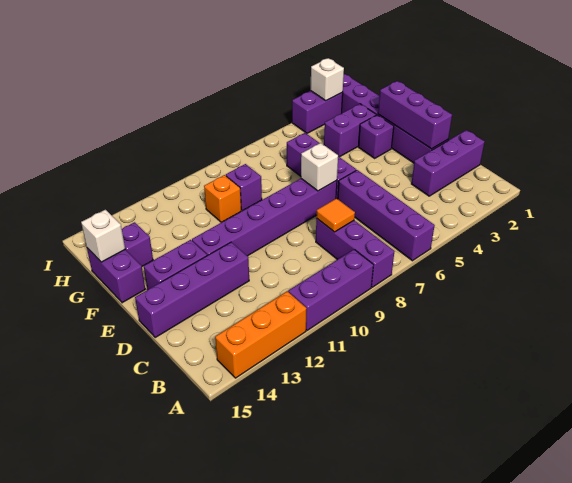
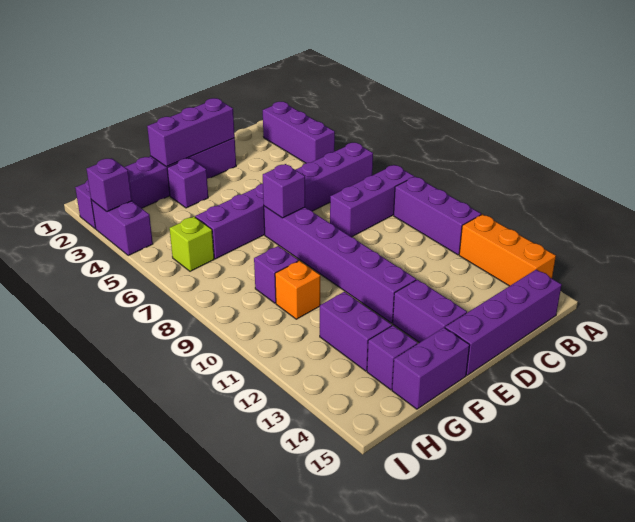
purple brick C1:C3 level 1 -> purple brick A2:A4 level 1
orange tile C8 level 2 -> none
purple brick D12:D15 level 1 -> purple brick B15:E15 level 1
white brick E7 level 2 -> purple brick E7 level 2
purple brick G3:G4 level 1 -> purple brick G12:G13 level 1
white brick G15 level 2 -> none
none -> lime brick H6 level 1
white brick I3 level 2 -> purple brick I3 level 2

